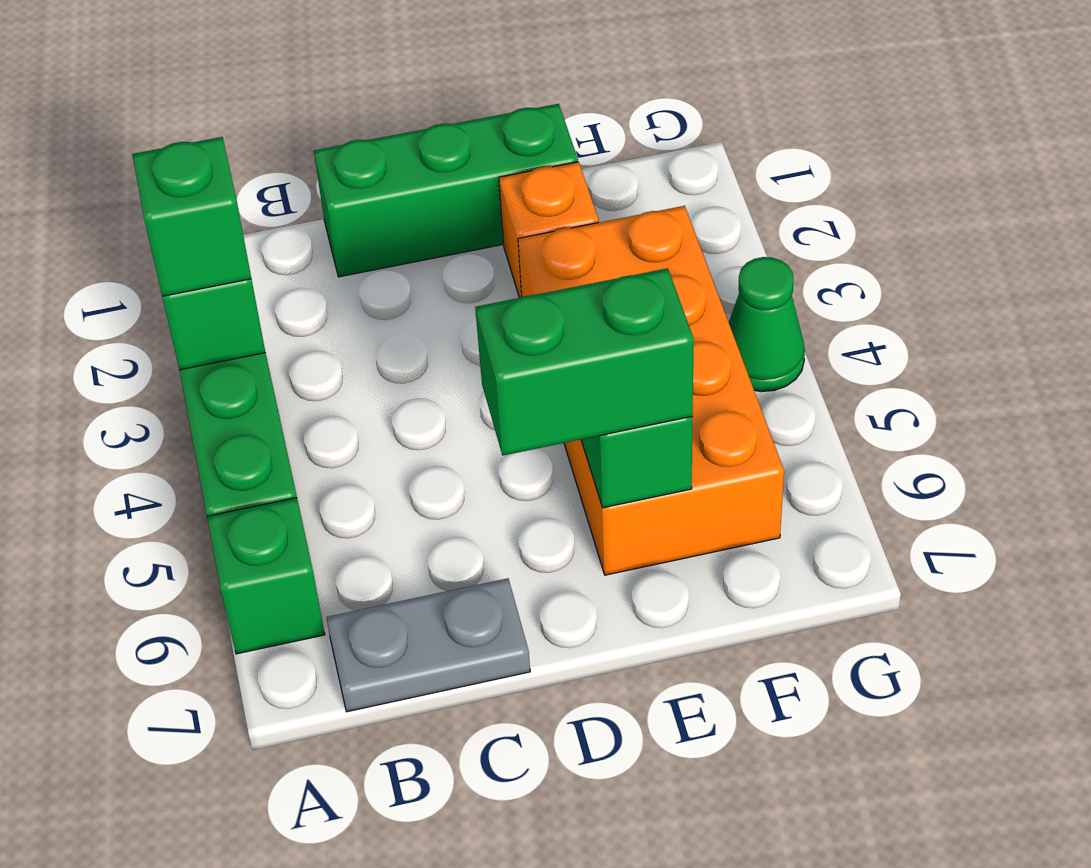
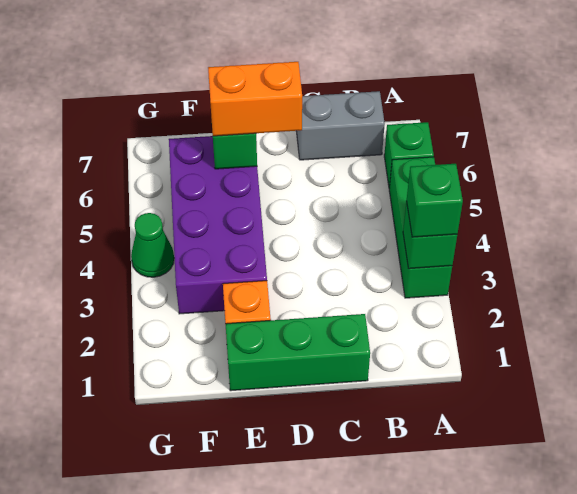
grey plate B7:C7 level 1 -> grey brick B7:C7 level 1
green brick D6:E6 level 3 -> orange brick D6:E6 level 3
orange brick E3:F6 level 1 -> purple brick E3:F6 level 1

